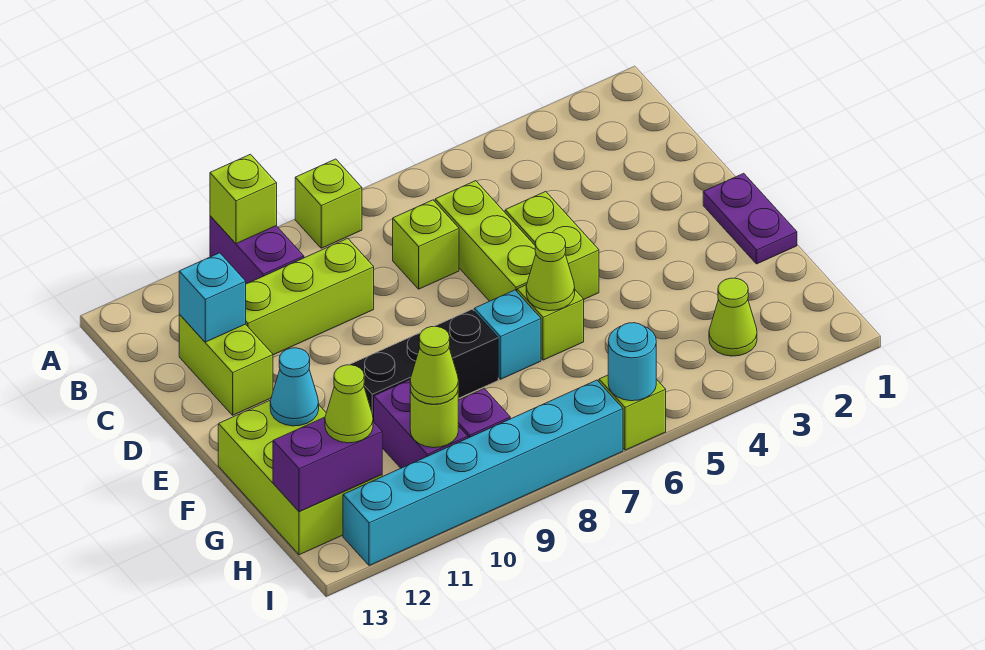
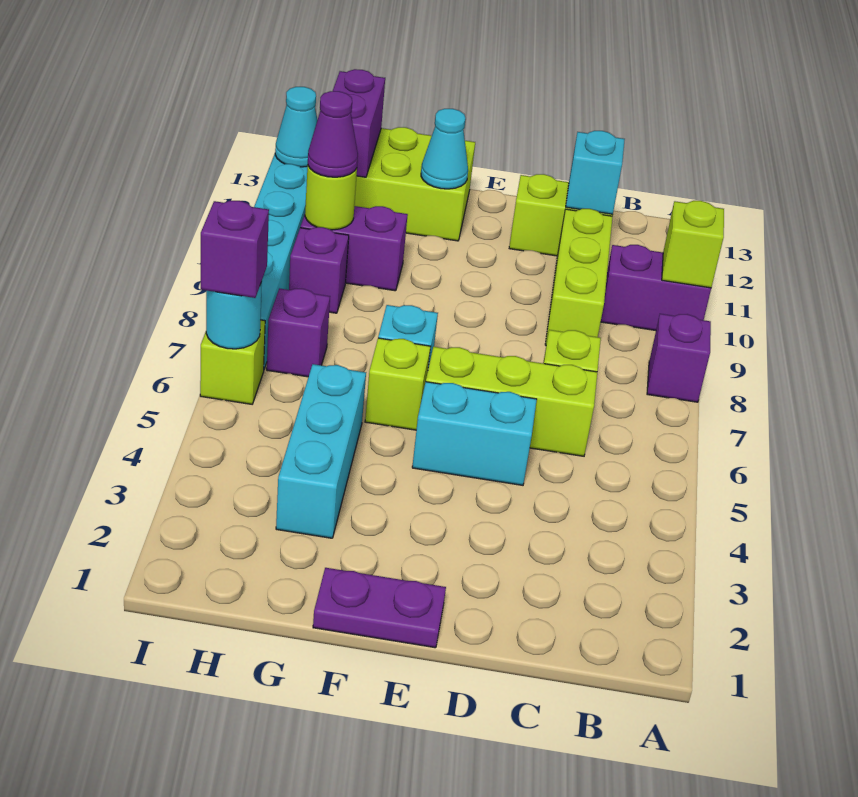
lime brick A8 level 1 -> purple brick A8 level 1
lime brick D5:E5 level 1 -> cyan brick D5:E5 level 1
lime cone F6 level 2 -> none
black brick F8:F10 level 1 -> none
none -> cyan brick G3:G5 level 1
lime cone H3 level 1 -> none
none -> purple brick H7 level 1
lime cone H10 level 3 -> purple cone H10 level 3
lime cone H12 level 3 -> none
none -> purple brick I6 level 3
none -> cyan cone I12 level 2

